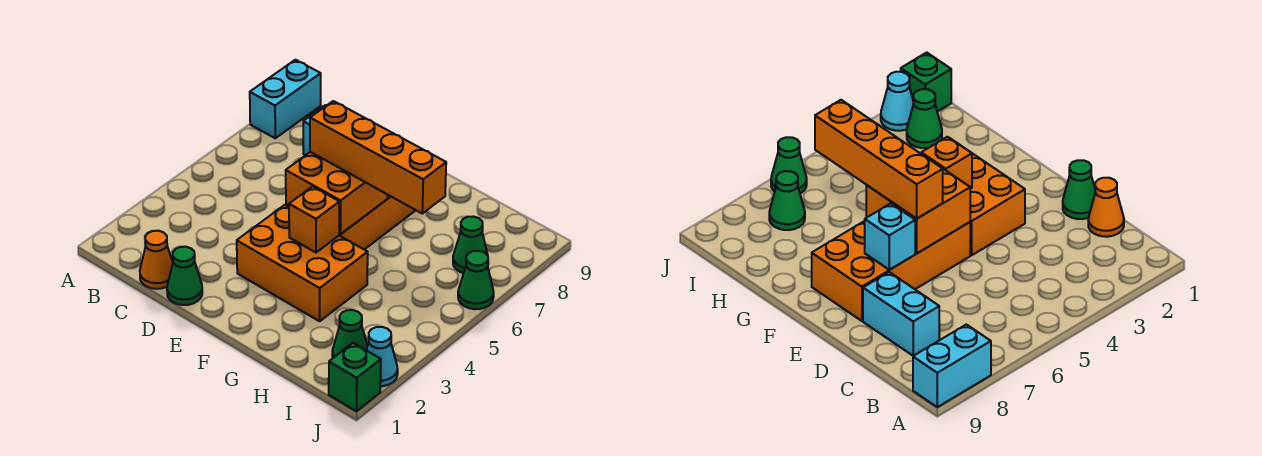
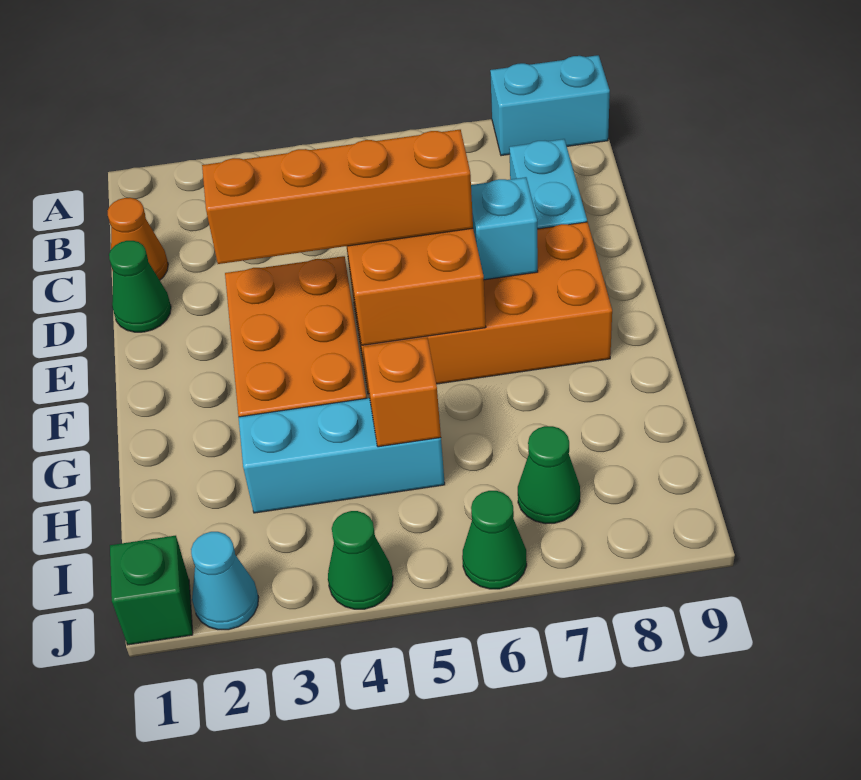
orange brick E6:H6 level 3 -> orange brick E3:E6 level 3
orange brick F4 level 2 -> orange brick H5 level 2
none -> cyan brick H3:H5 level 1
green cone I2 level 1 -> green cone J4 level 1

